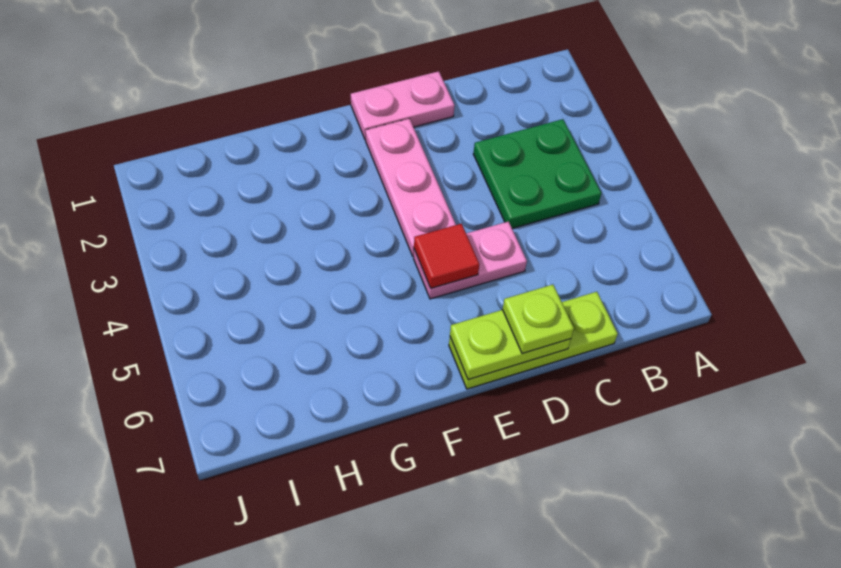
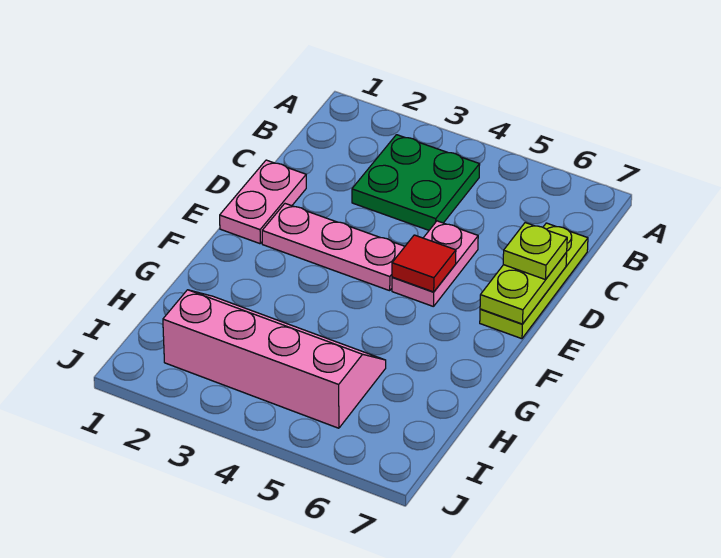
none -> pink slope H2:I5 level 1 top I

